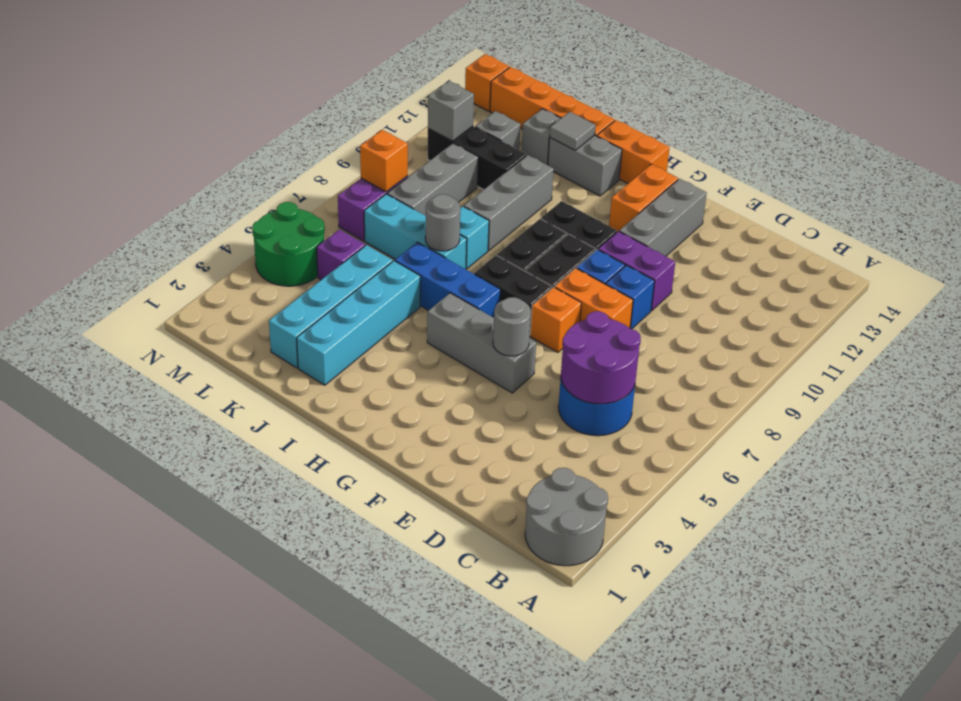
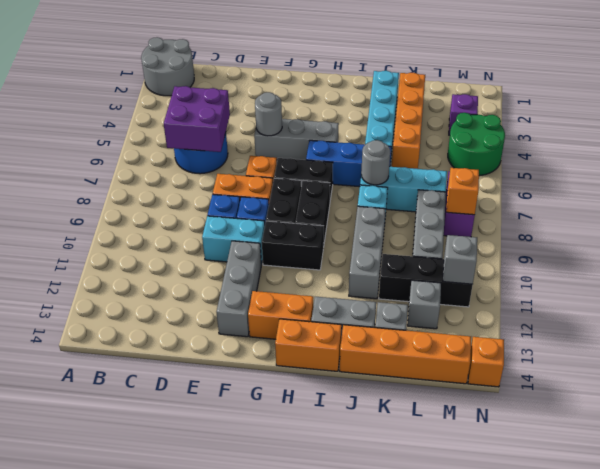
purple round brick C5:D6 level 2 -> purple brick C5:D6 level 2
purple brick E10:F10 level 1 -> cyan brick E10:F10 level 1
orange brick G12:G13 level 1 -> orange brick G13:H13 level 1
grey tile J13 level 2 -> none
cyan brick K2:K5 level 1 -> orange brick K2:K5 level 1
purple brick L5 level 1 -> purple brick M3 level 1

